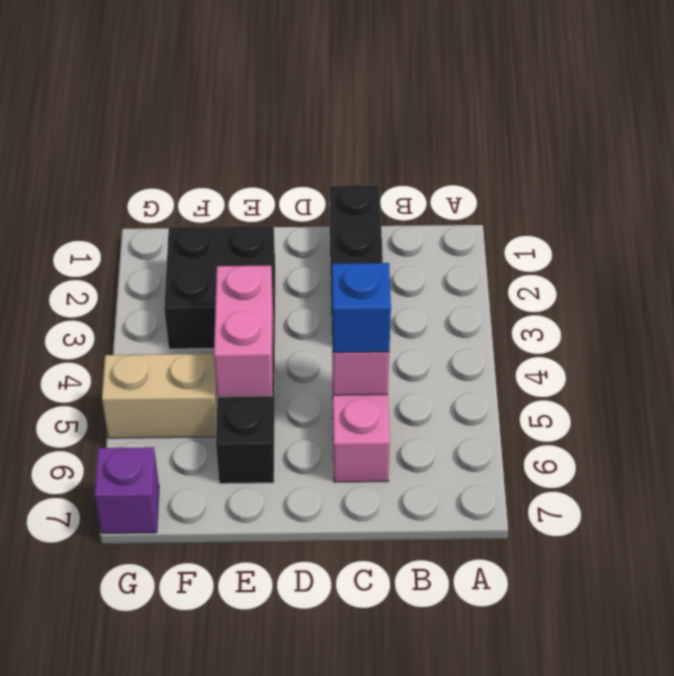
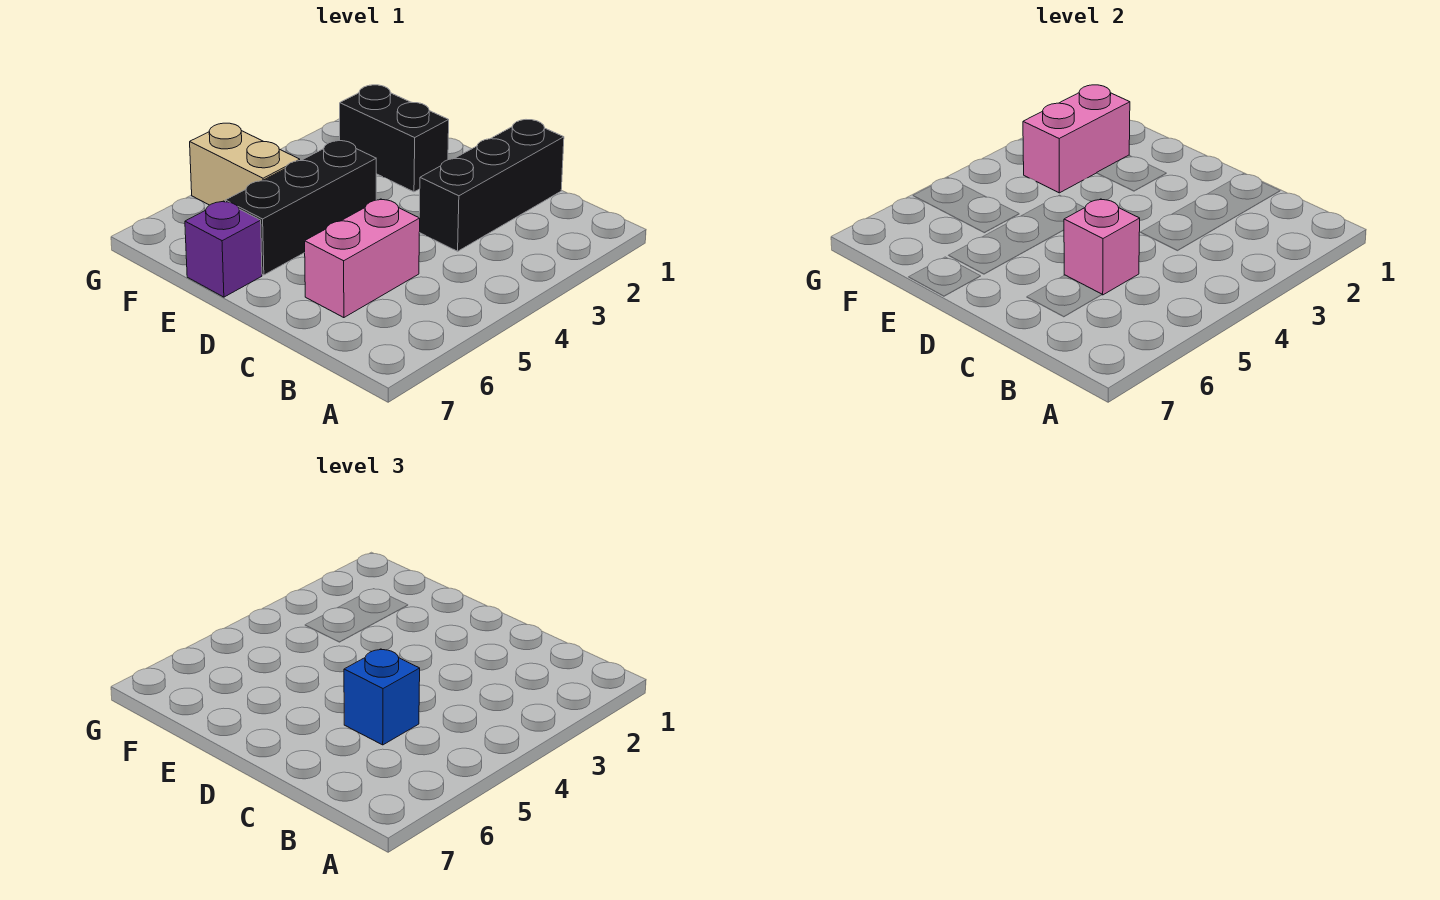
black brick E2:F3 level 1 -> black brick E2:F2 level 1
pink brick E4:E5 level 2 -> pink brick F2:F3 level 2
purple brick G7 level 1 -> purple brick E7 level 1

